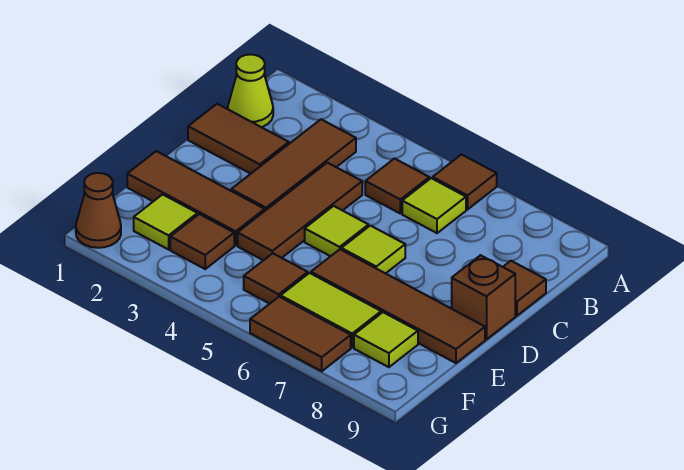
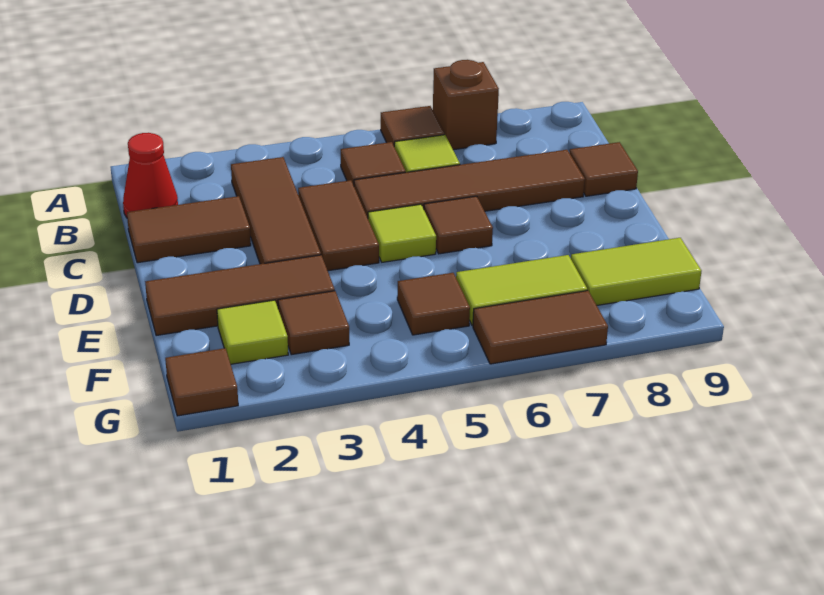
lime cone B1 level 1 -> red cone B1 level 1
brown tile C4:E4 level 1 -> brown tile C4:D4 level 1
lime tile D6 level 1 -> brown tile D6 level 1
brown brick D9 level 1 -> brown brick A7 level 1
brown tile E6:E9 level 1 -> brown tile C5:C8 level 1
lime tile F8 level 1 -> lime tile F8:F9 level 1
brown cone G1 level 1 -> brown tile G1 level 1

